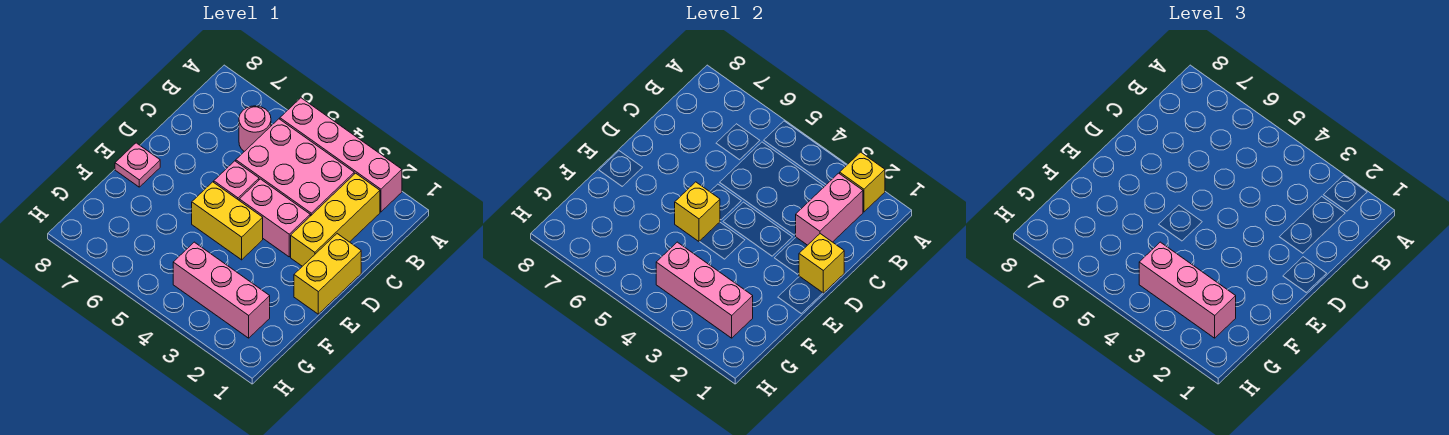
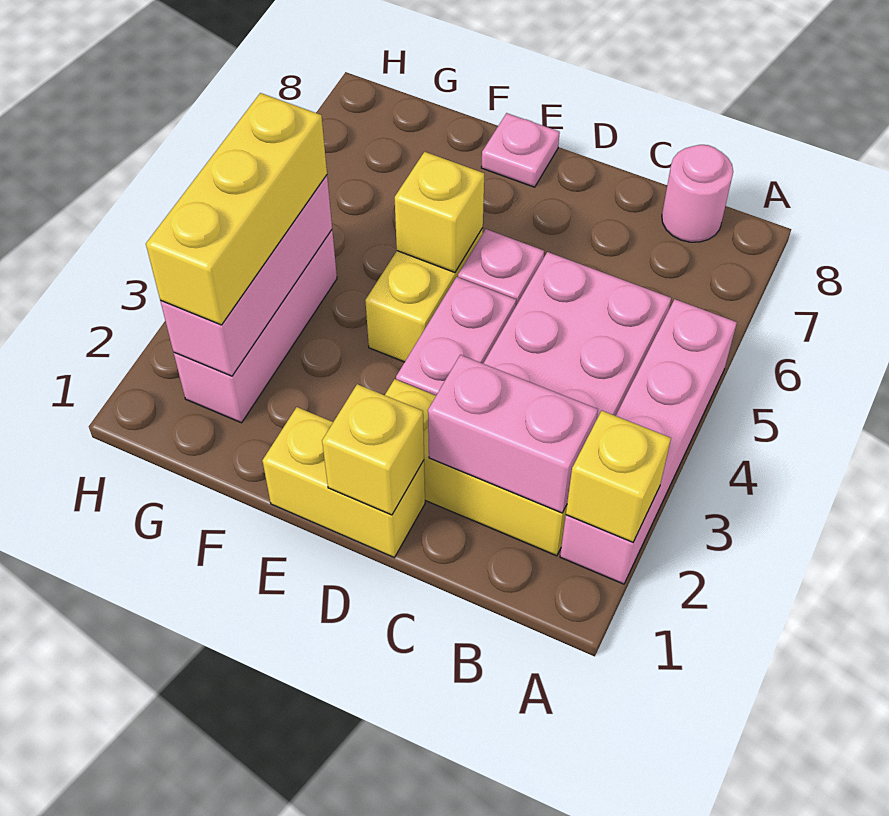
pink round brick B6 level 1 -> pink round brick B8 level 1
pink brick G2:G4 level 3 -> yellow brick G2:G4 level 3

